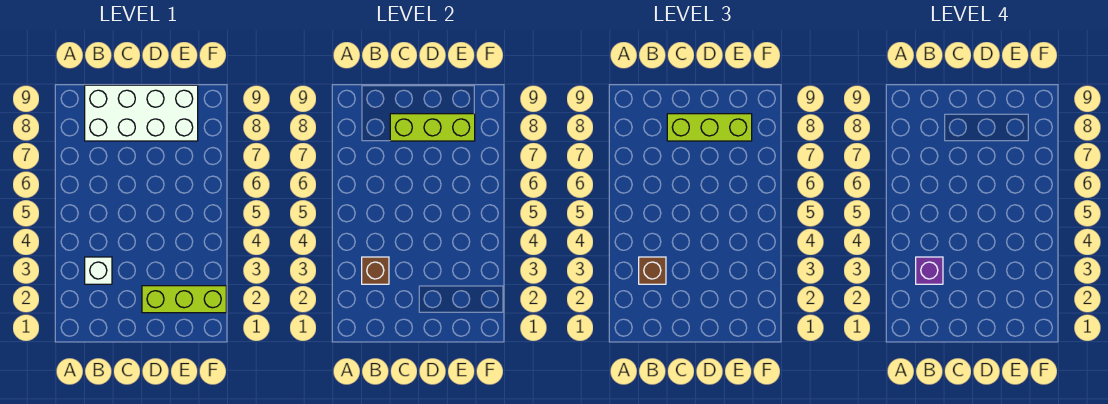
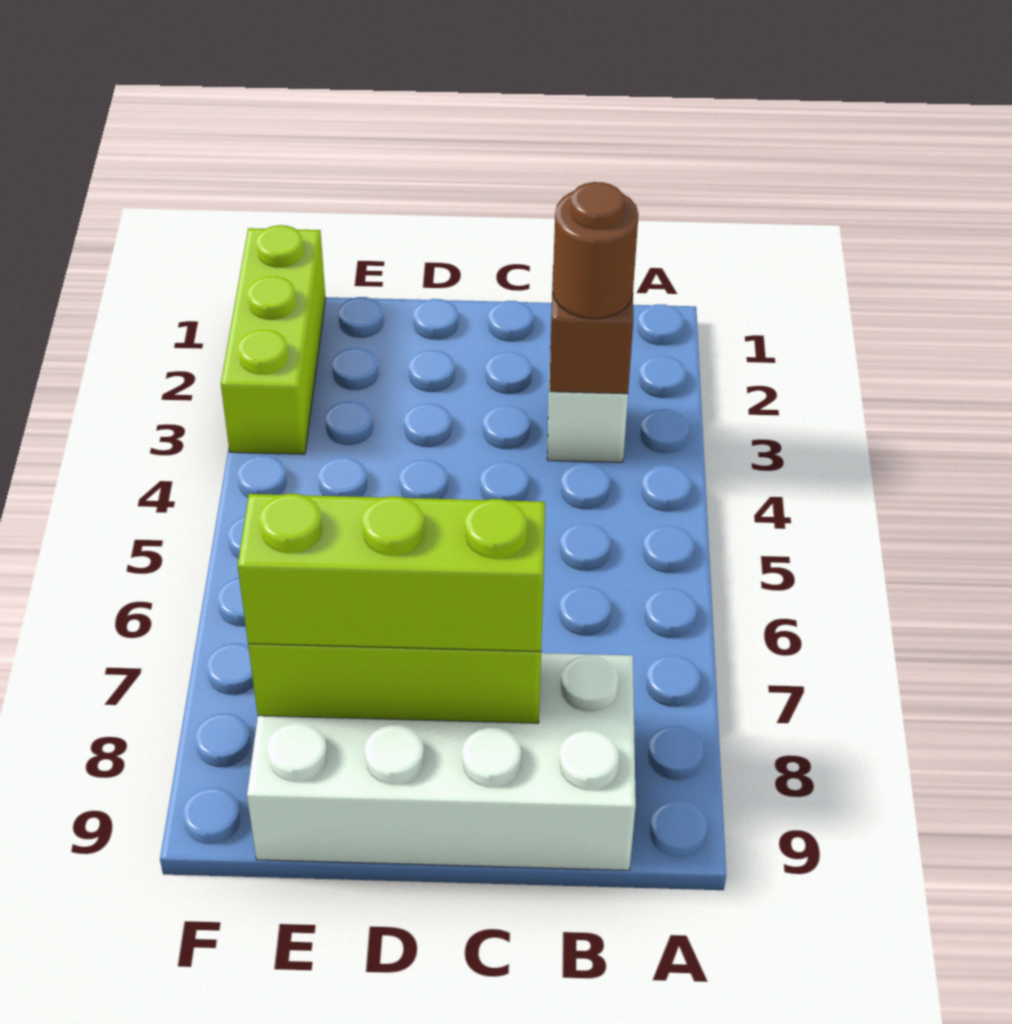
brown brick B3 level 3 -> brown round brick B3 level 3
purple brick B3 level 4 -> none
lime brick D2:F2 level 1 -> lime brick F1:F3 level 1

